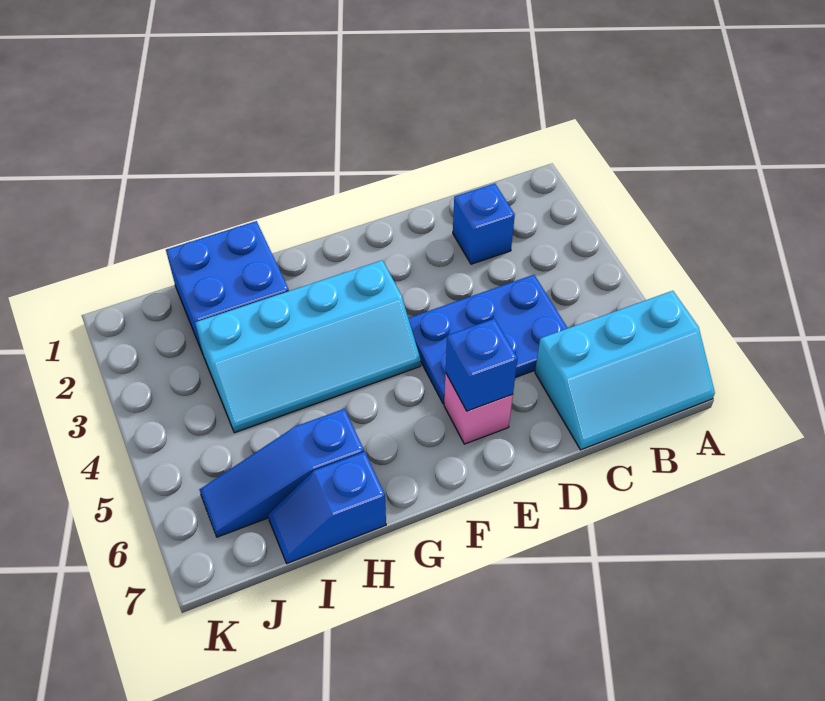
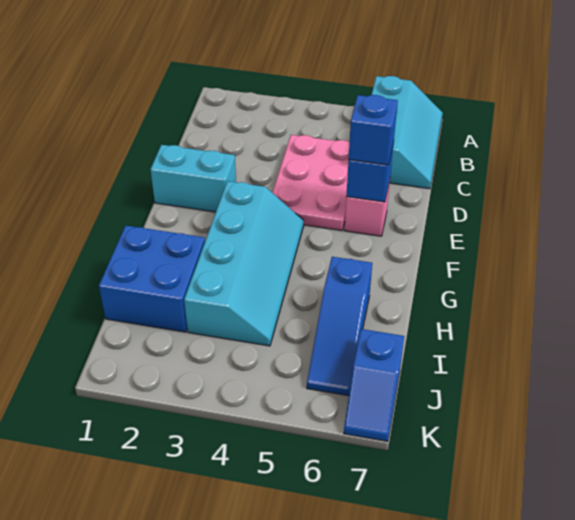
blue brick C2 level 1 -> blue brick E6 level 3
blue plate C4:E5 level 1 -> pink plate C4:E5 level 1
none -> cyan brick E1:E2 level 1
blue slope H7:I7 level 1 top H -> blue slope J7:K7 level 1 top J

